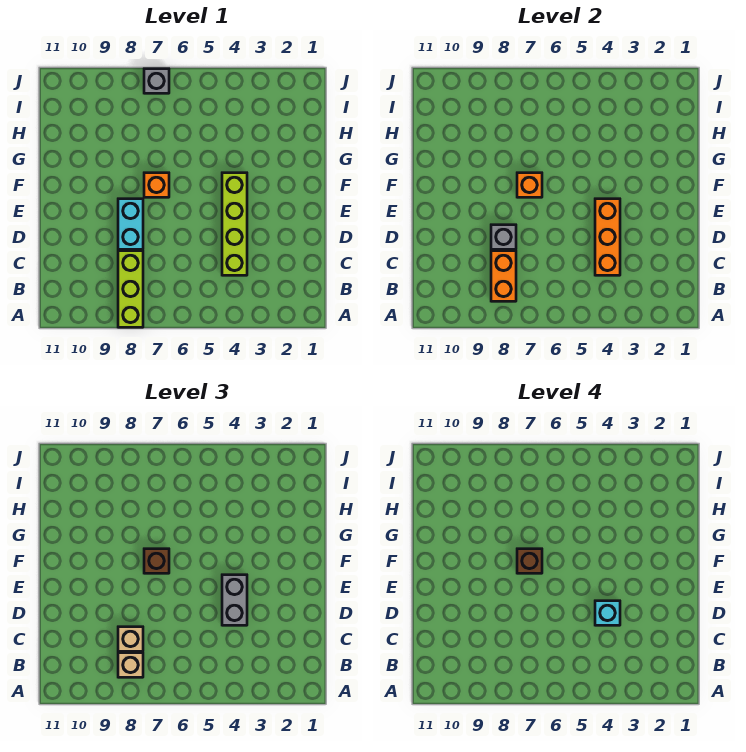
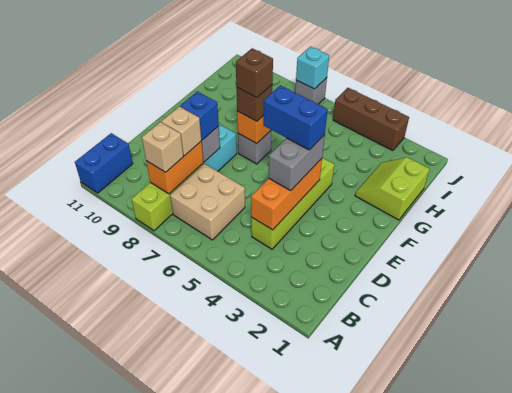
none -> blue brick A11:B11 level 1
none -> tan brick B6:C7 level 1
cyan brick D4 level 4 -> cyan brick J7 level 2
none -> blue brick D8 level 3
none -> blue brick E4:E5 level 4
orange brick F7 level 1 -> grey brick F7 level 1
none -> lime slope G1:H2 level 1 top 1
none -> brown brick J3:J5 level 1

